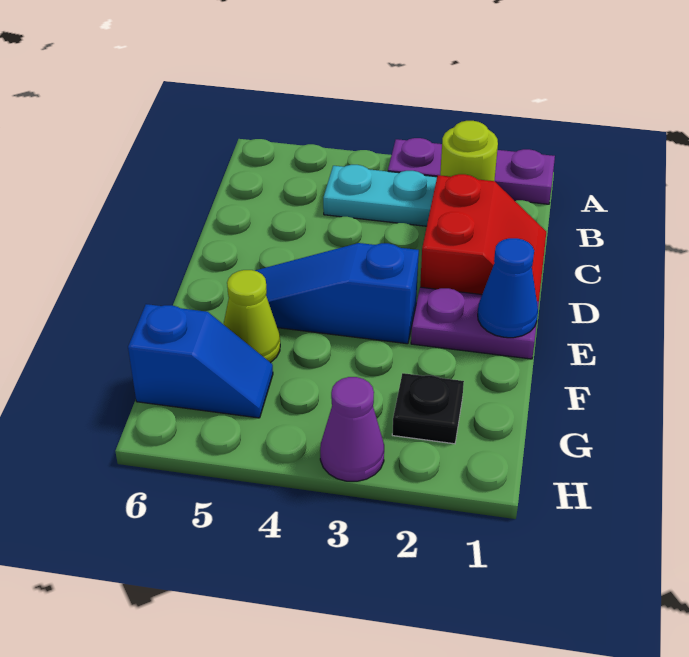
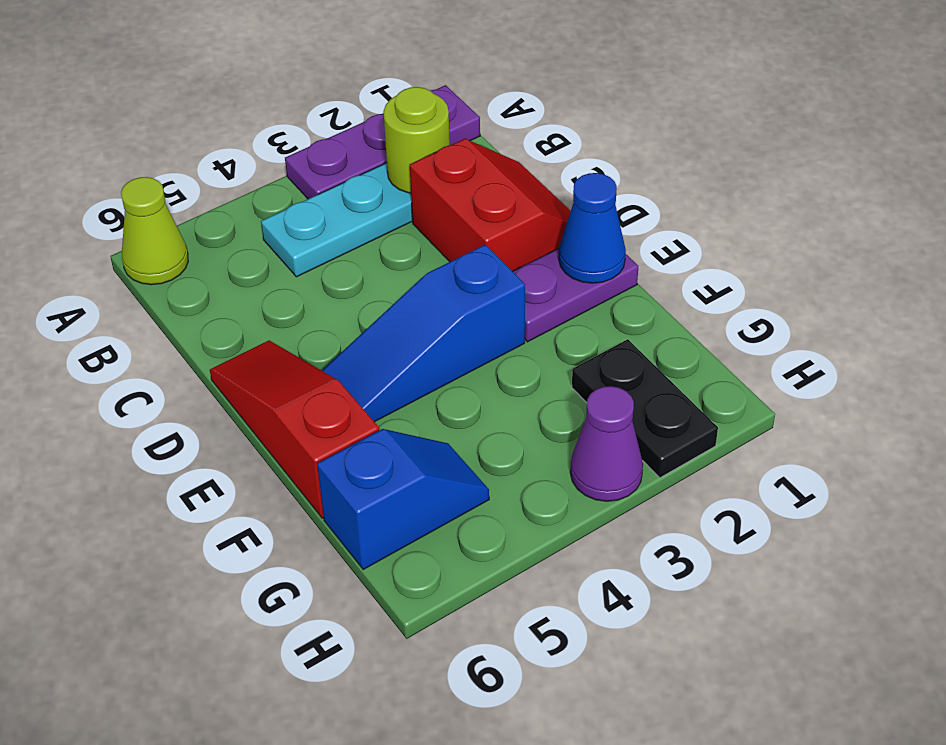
none -> red slope D6:F6 level 1 top F
lime cone F5 level 1 -> lime cone A6 level 1
black plate G2 level 1 -> black plate G2:H2 level 1

